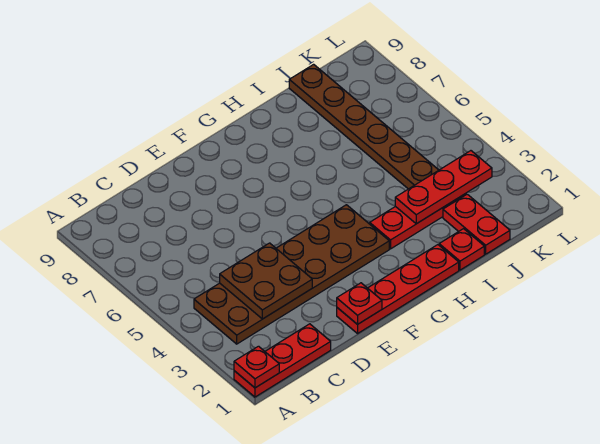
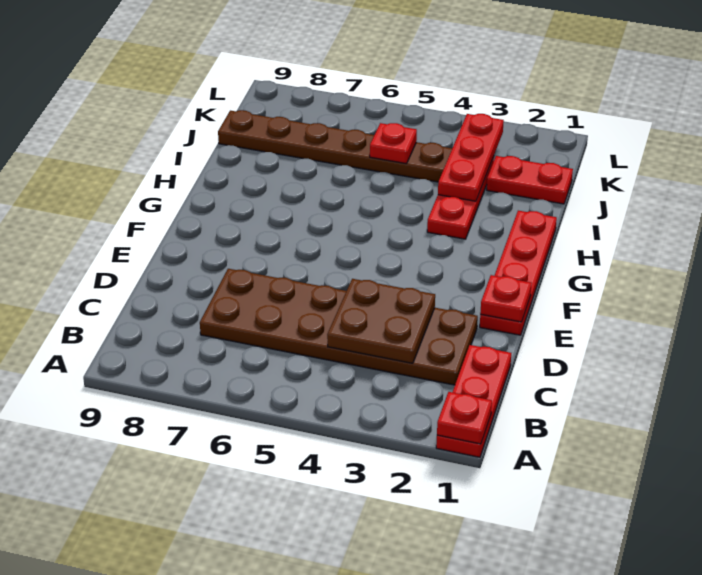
brown plate B3:G4 level 1 -> brown plate C2:D7 level 1
red plate I1 level 1 -> red plate J5 level 2

